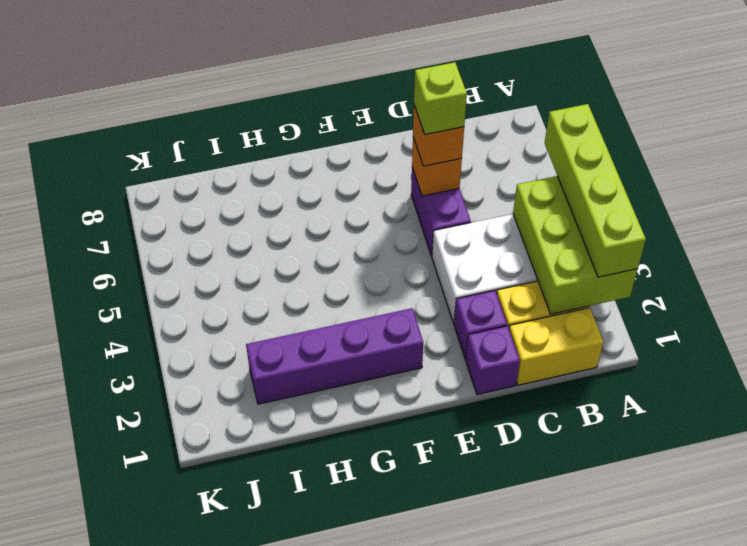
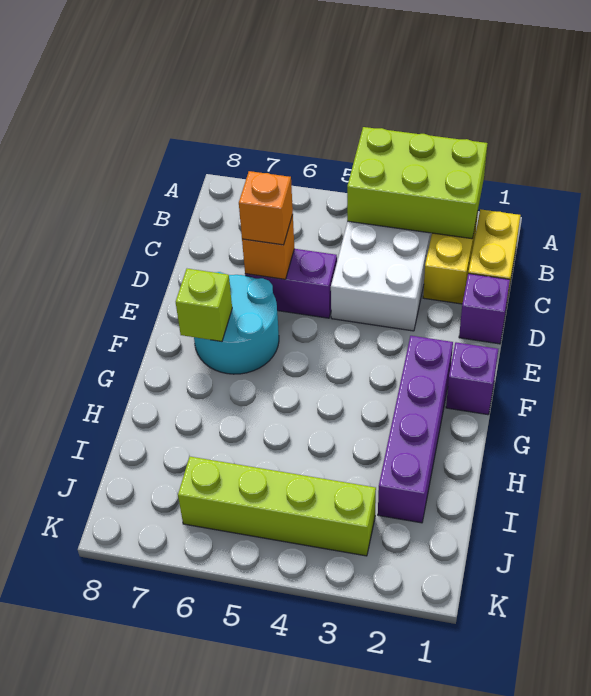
lime brick A2:A5 level 3 -> lime brick J3:J6 level 1
purple brick D2 level 1 -> purple brick F1 level 1
lime brick D6 level 4 -> lime brick F7 level 2
none -> cyan round brick E6:F7 level 1

